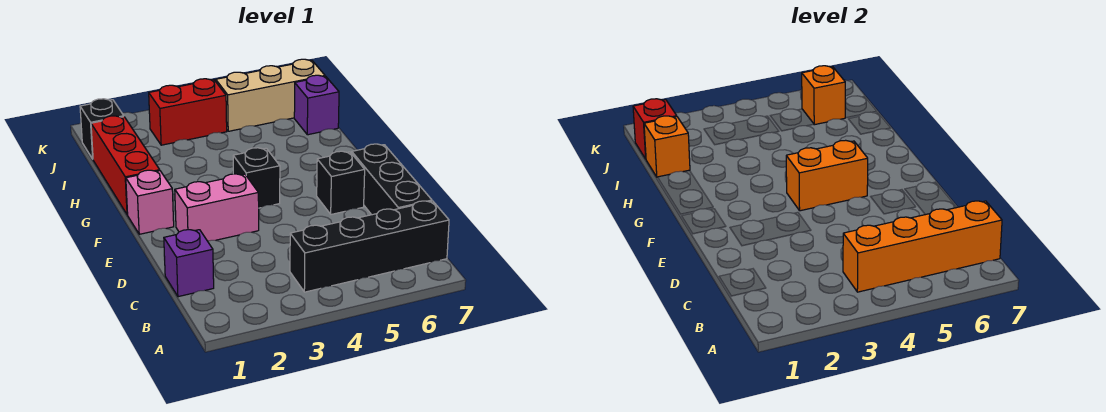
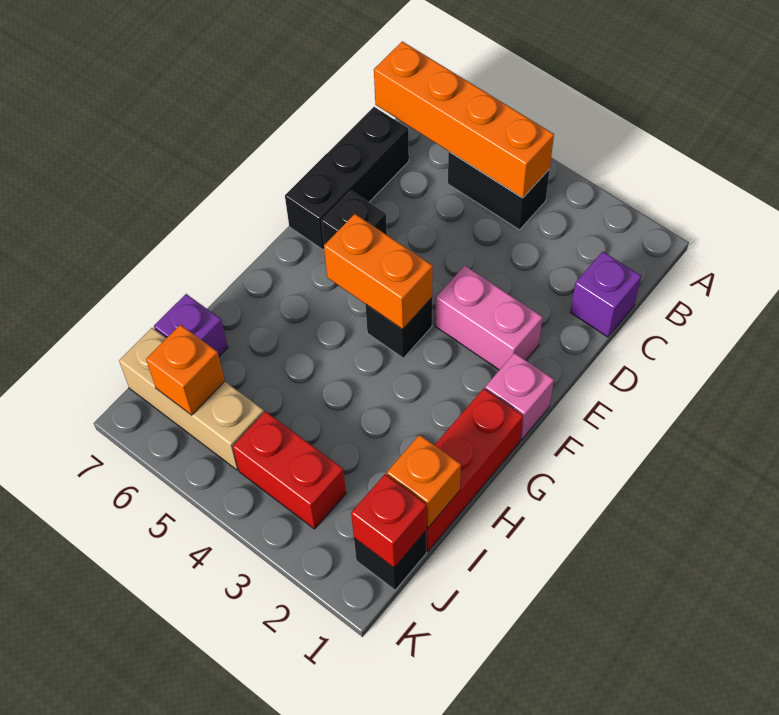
black brick B4:B7 level 1 -> black brick B4:B5 level 1

